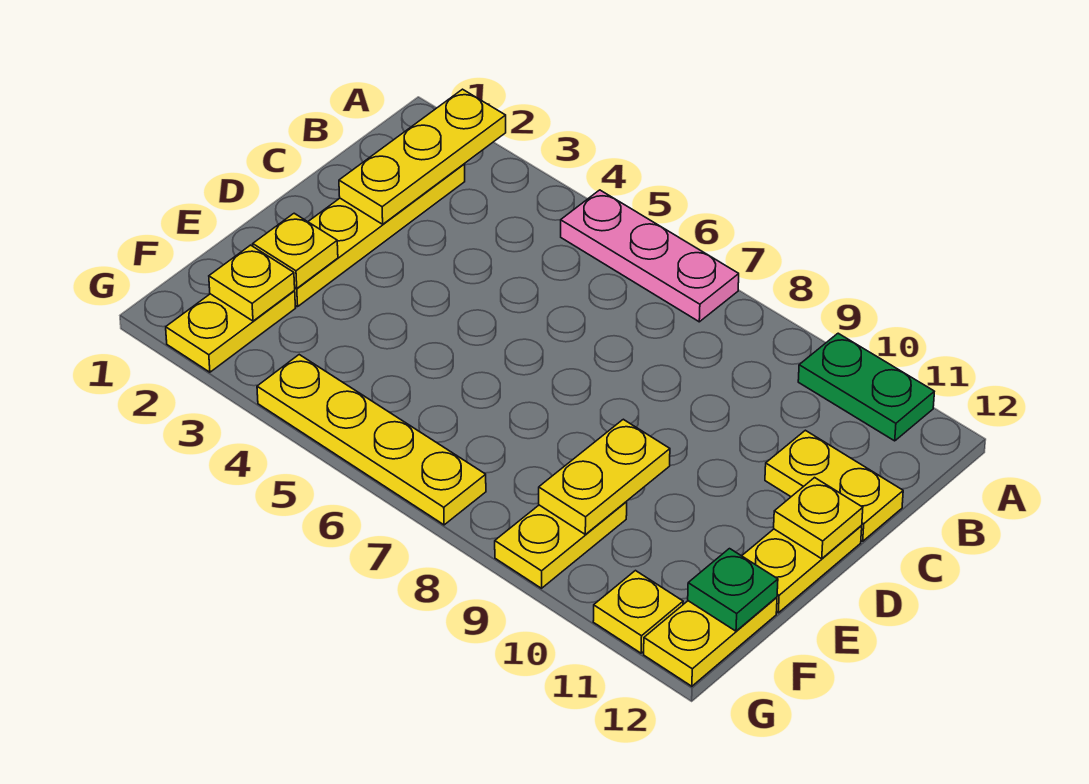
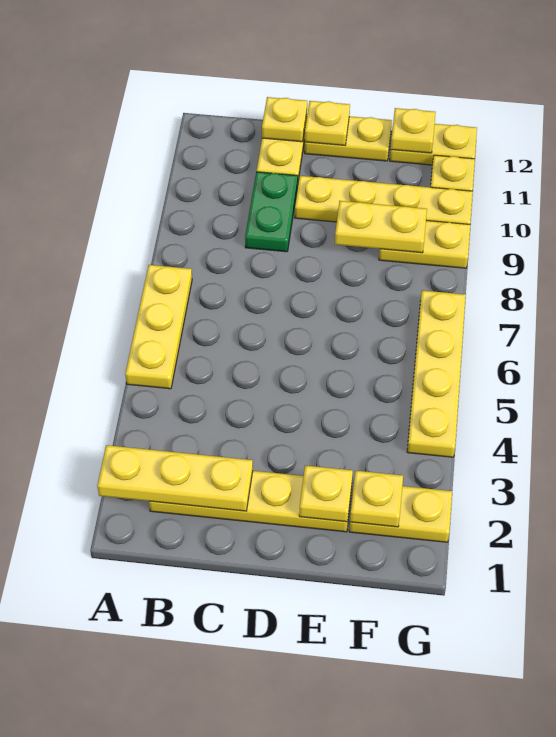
pink plate A5:A7 level 1 -> yellow plate A5:A7 level 1
green plate A10:A11 level 1 -> green plate C9:C10 level 1
none -> yellow plate C12 level 2
none -> yellow plate D10:G10 level 1
green plate F12 level 2 -> yellow plate F12 level 2

